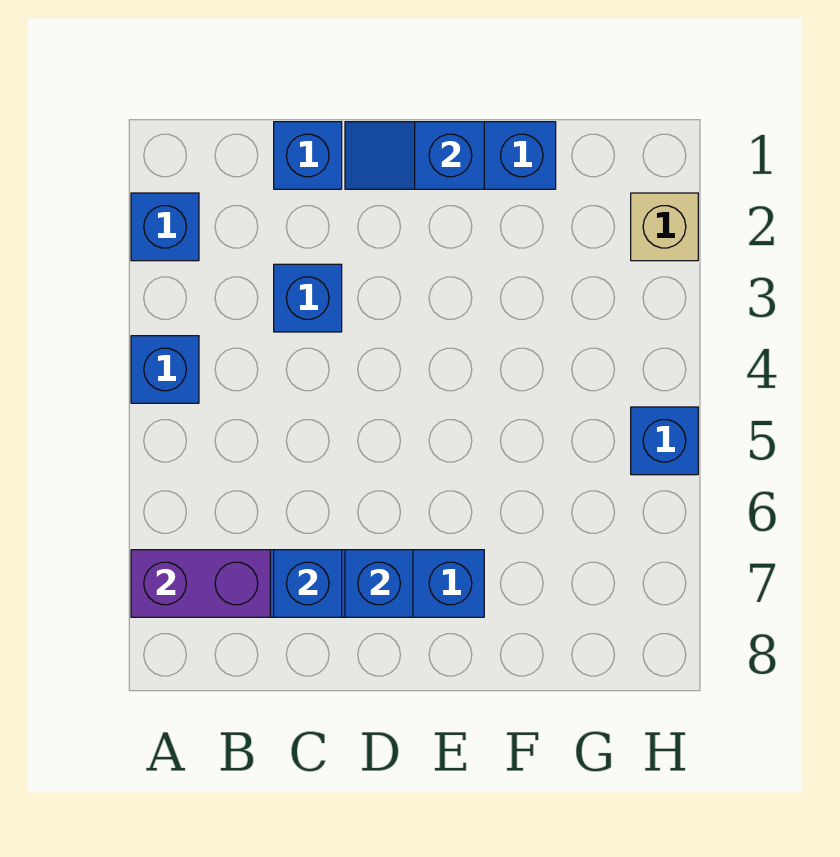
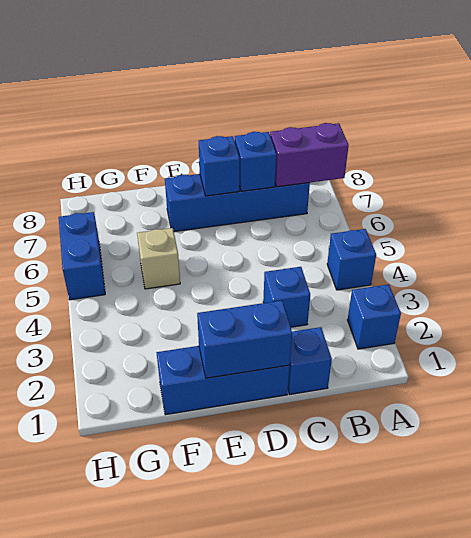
blue slope D1:E1 level 2 top E -> blue brick D1:E1 level 2
tan brick H2 level 1 -> tan brick F5 level 1
blue brick H5 level 1 -> blue brick H5:H6 level 1

